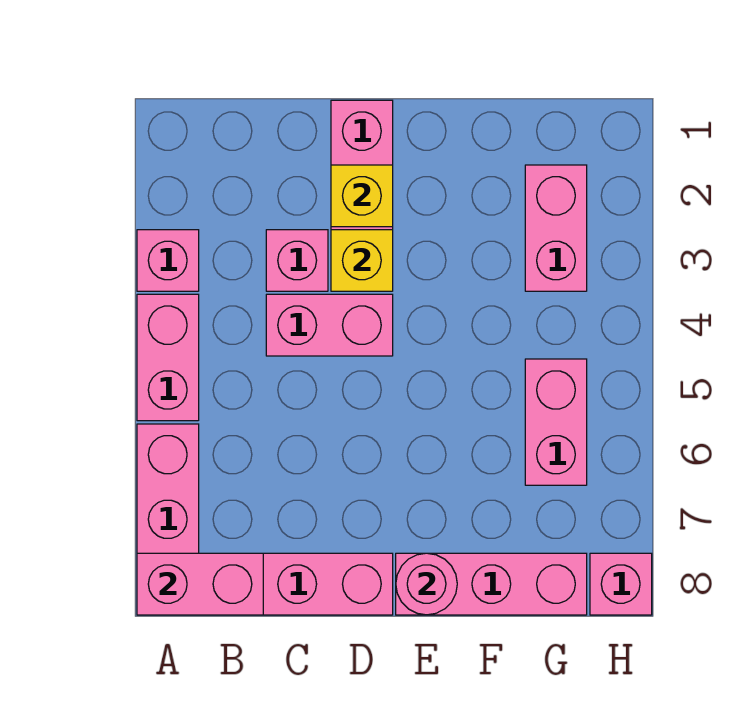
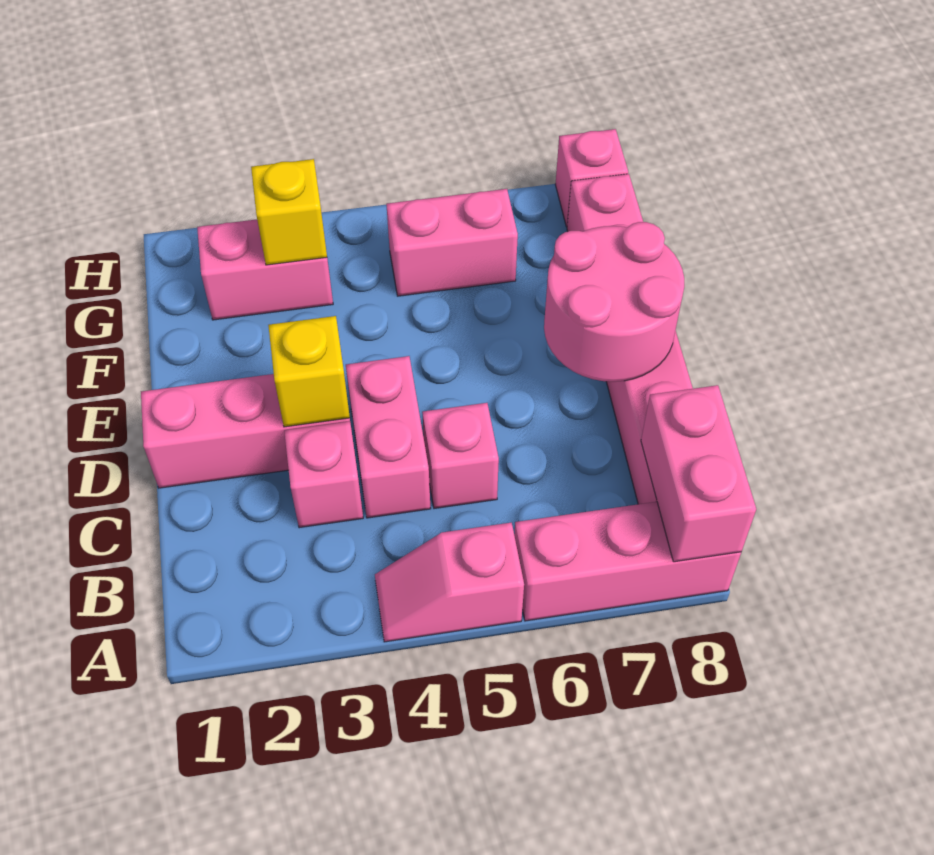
pink brick A3 level 1 -> pink brick C5 level 1
pink brick A4:A5 level 1 -> pink slope A4:A5 level 1 top 5
yellow brick D2 level 2 -> yellow brick G3 level 2
pink round brick E8 level 2 -> pink round brick D7:E8 level 2

